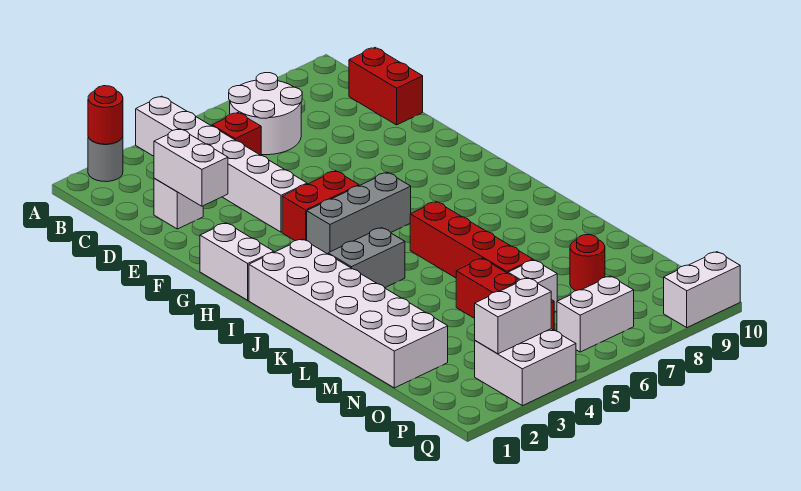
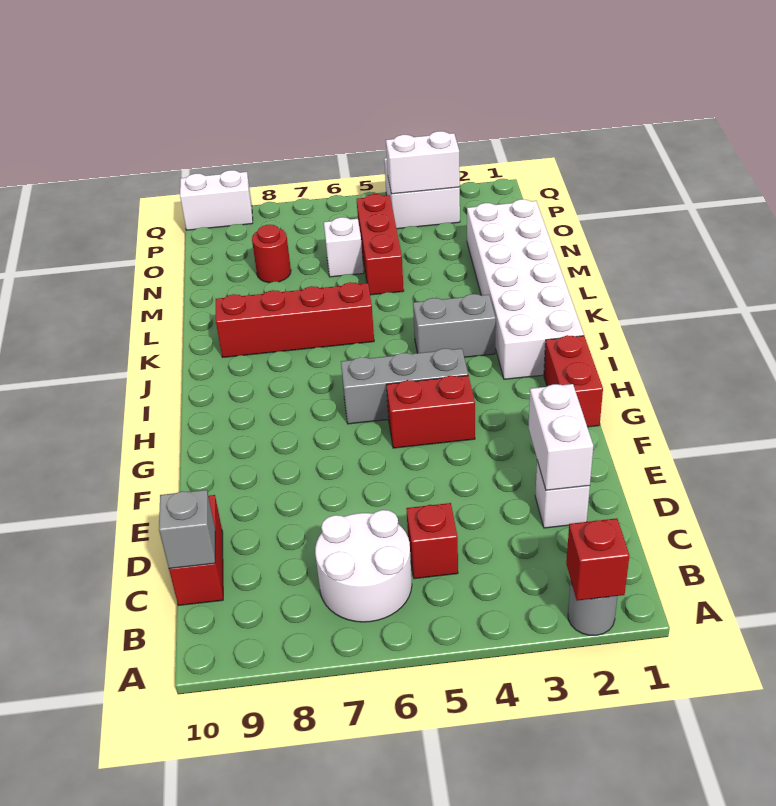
red round brick A2 level 2 -> red brick A2 level 2
white brick A4:F4 level 1 -> none
none -> grey brick C10 level 2
white brick G1:H1 level 1 -> red brick G1:H1 level 1
red brick J6:M6 level 1 -> red brick K6:K9 level 1
white brick P6:P7 level 1 -> none

